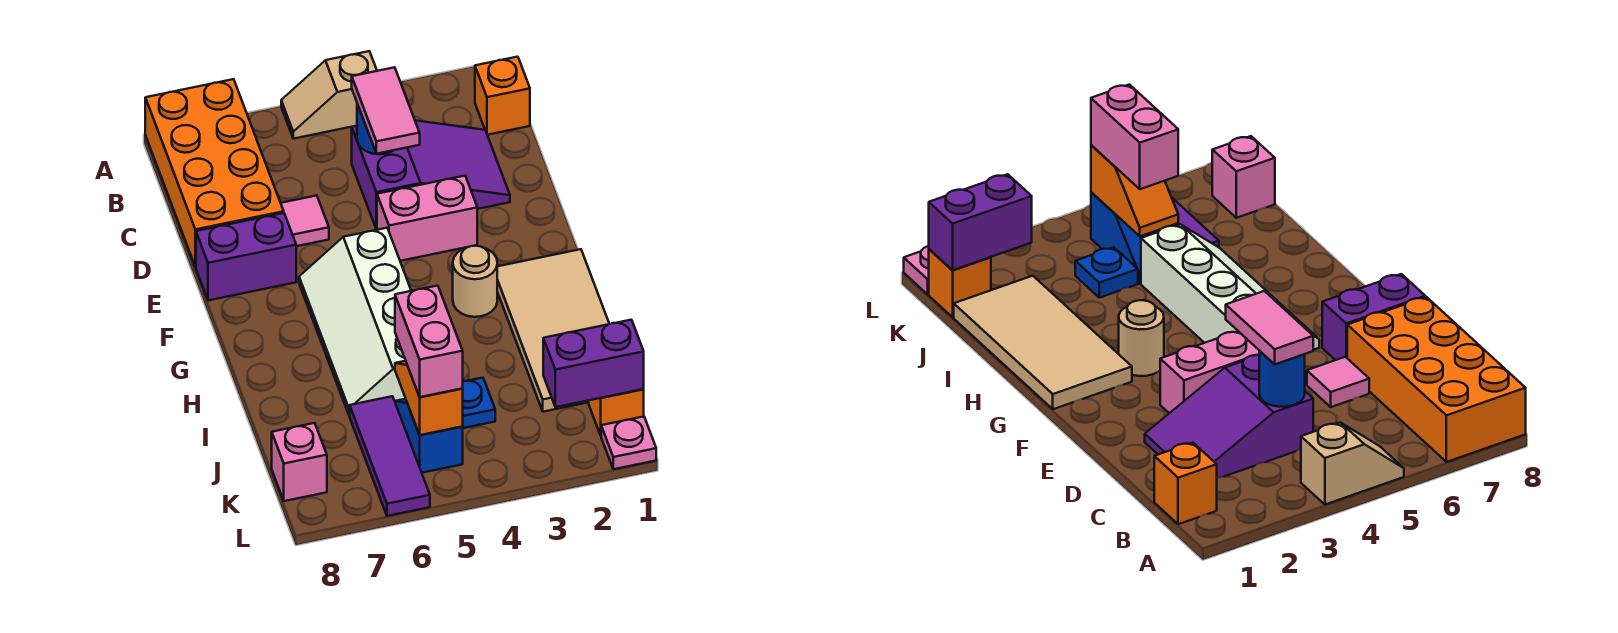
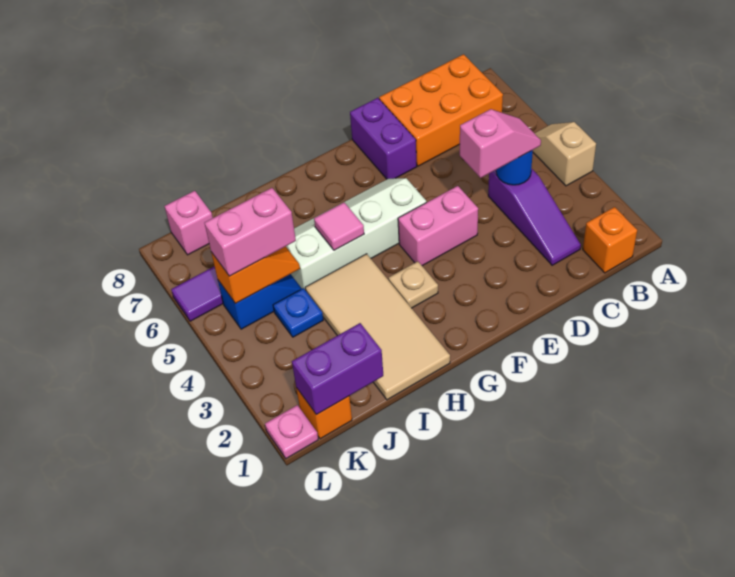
orange brick A7:D8 level 1 -> orange brick B7:D8 level 1
purple slope C2:D4 level 1 top 4 -> purple slope C2:C4 level 1 top 4
pink tile C4:D4 level 3 -> pink slope C4:D4 level 3 top D
pink tile D6 level 1 -> pink tile H5 level 2
pink brick E3:E4 level 1 -> pink brick E4:F4 level 1
tan tile G1:J2 level 1 -> tan tile H1:I4 level 1
tan round brick G3 level 1 -> tan plate G3 level 1
purple brick K1:K2 level 2 -> purple brick J1:K1 level 2

